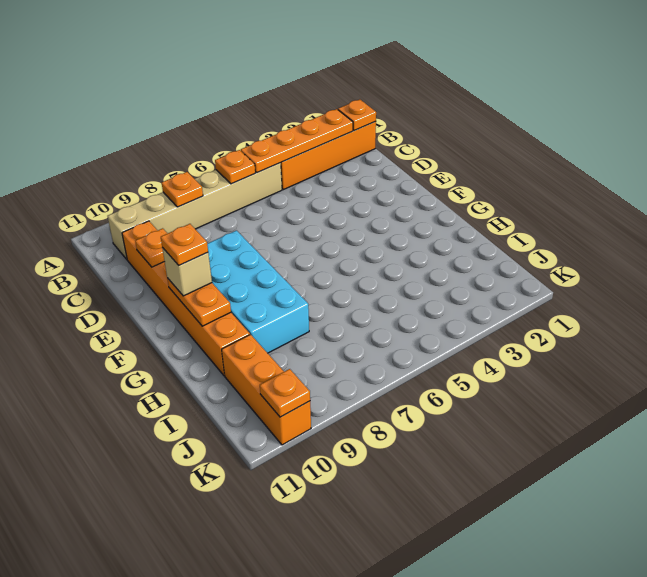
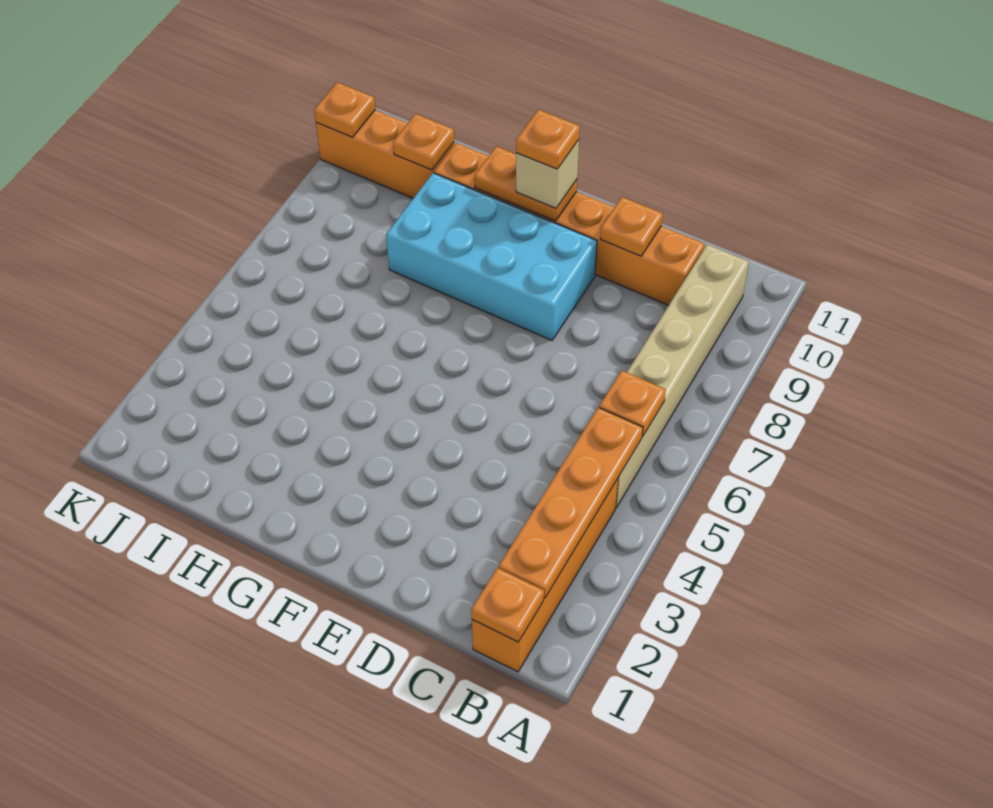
orange plate B8 level 2 -> orange plate I10 level 2

